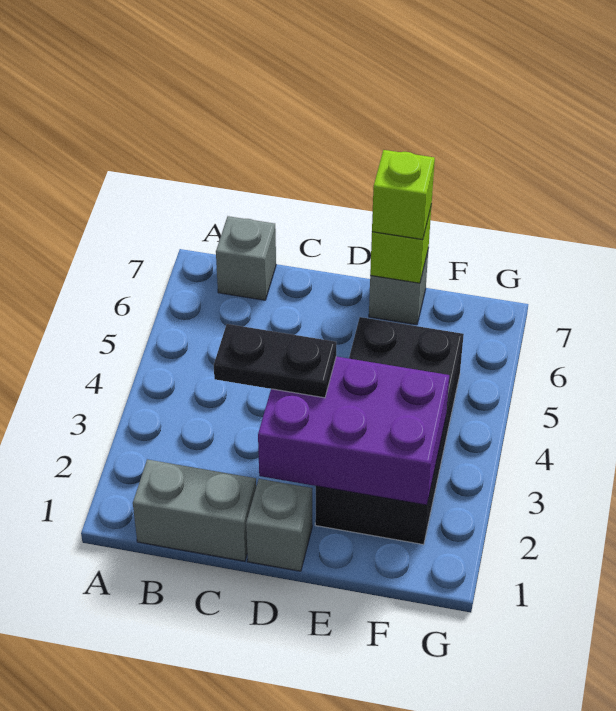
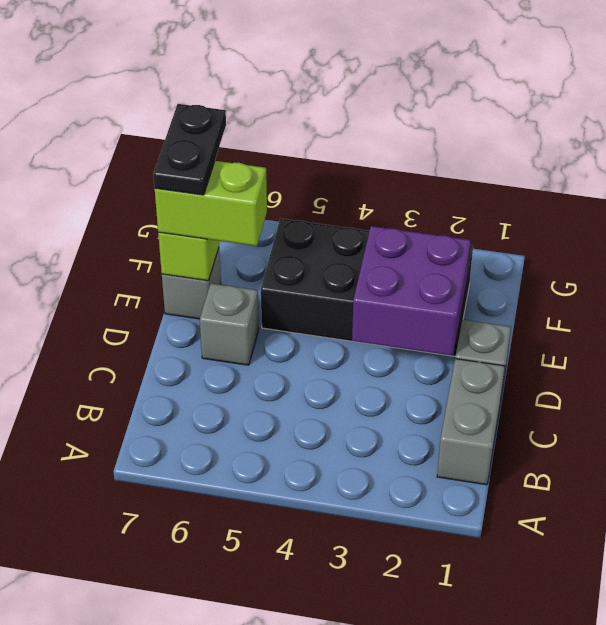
grey brick B7 level 1 -> grey brick D6 level 1
black plate C3:D3 level 3 -> black plate E7:F7 level 4
purple brick D2:F3 level 2 -> purple brick D2:E3 level 2
lime brick E7 level 3 -> lime brick E6:E7 level 3

